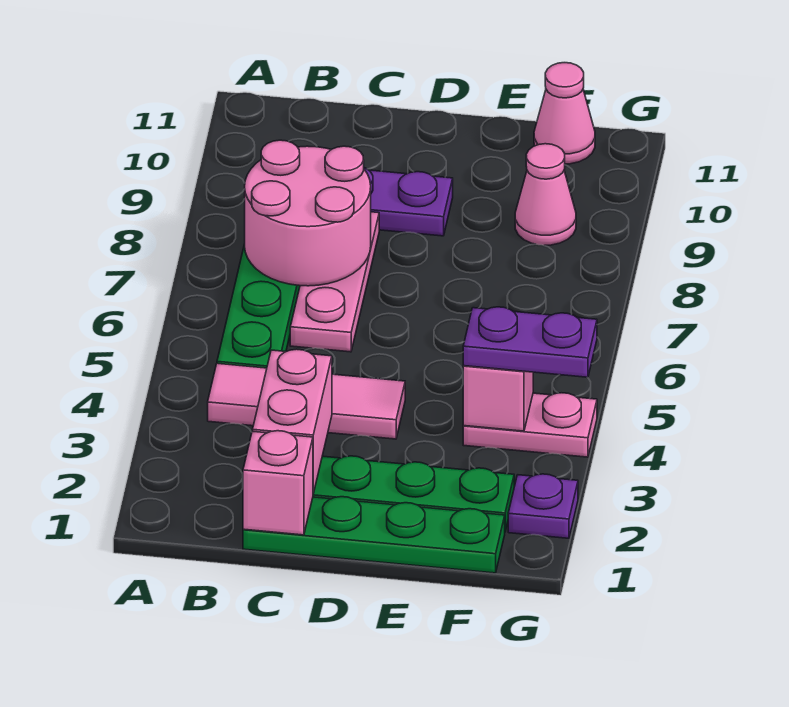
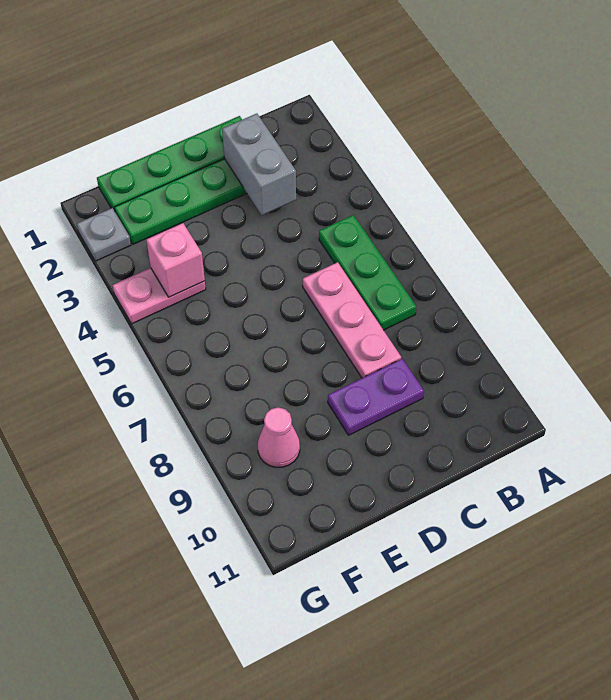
pink tile B4:D4 level 1 -> none
pink round brick B7:C8 level 2 -> none
pink brick C1 level 2 -> none
pink brick C2:C3 level 2 -> grey brick C2:C3 level 2
purple plate F4:G4 level 3 -> none
pink cone F11 level 1 -> none
purple plate G2 level 1 -> grey plate G2 level 1

